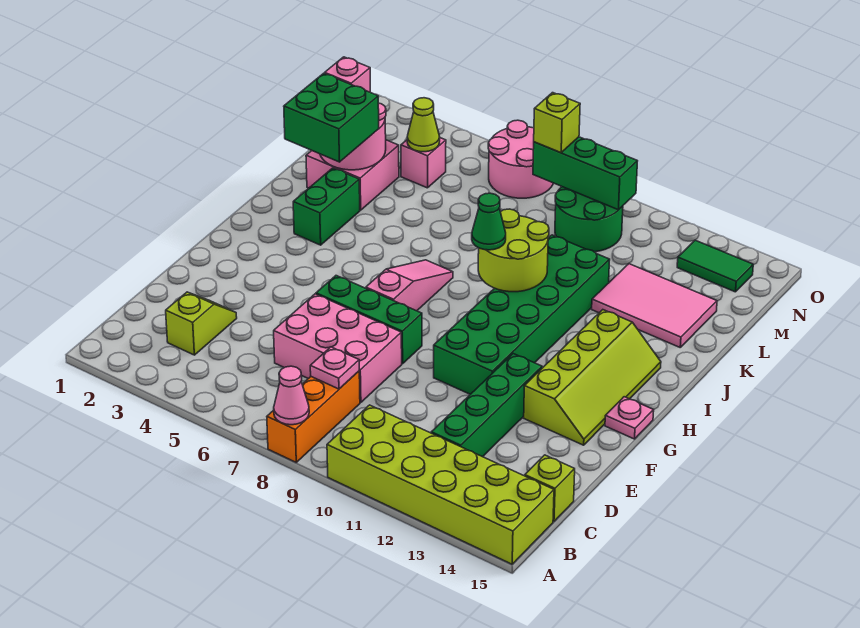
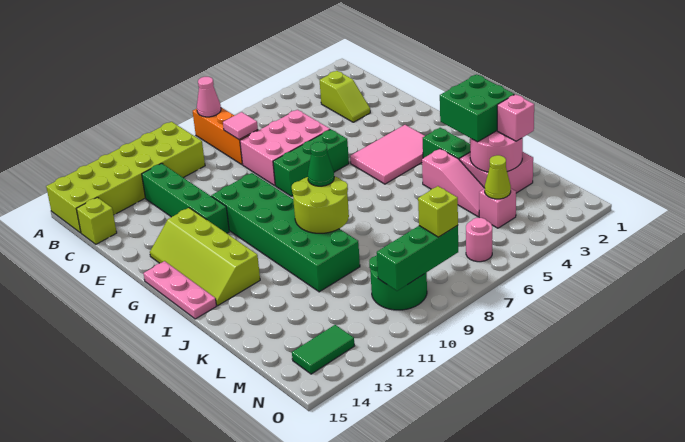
pink plate C8 level 2 -> pink tile C8 level 2
pink slope G7:I7 level 1 top G -> pink slope J4:L4 level 1 top J
pink plate G15 level 1 -> pink plate G15:I15 level 1
pink tile K12:L14 level 1 -> pink tile G3:H5 level 1
pink round brick N6:O7 level 1 -> pink round brick N6 level 1

